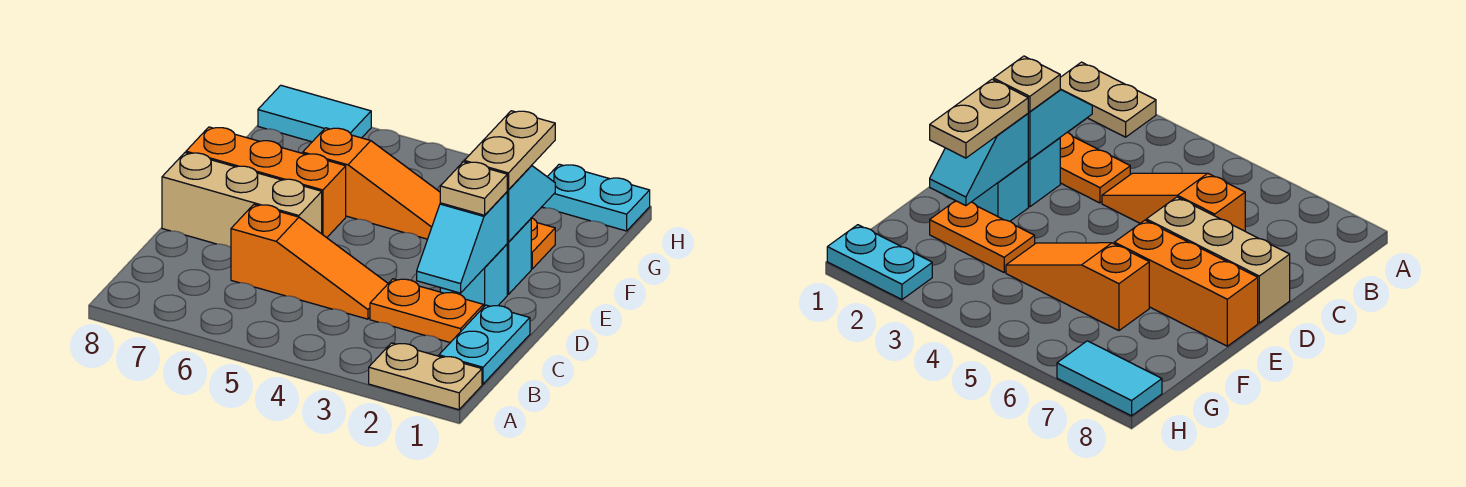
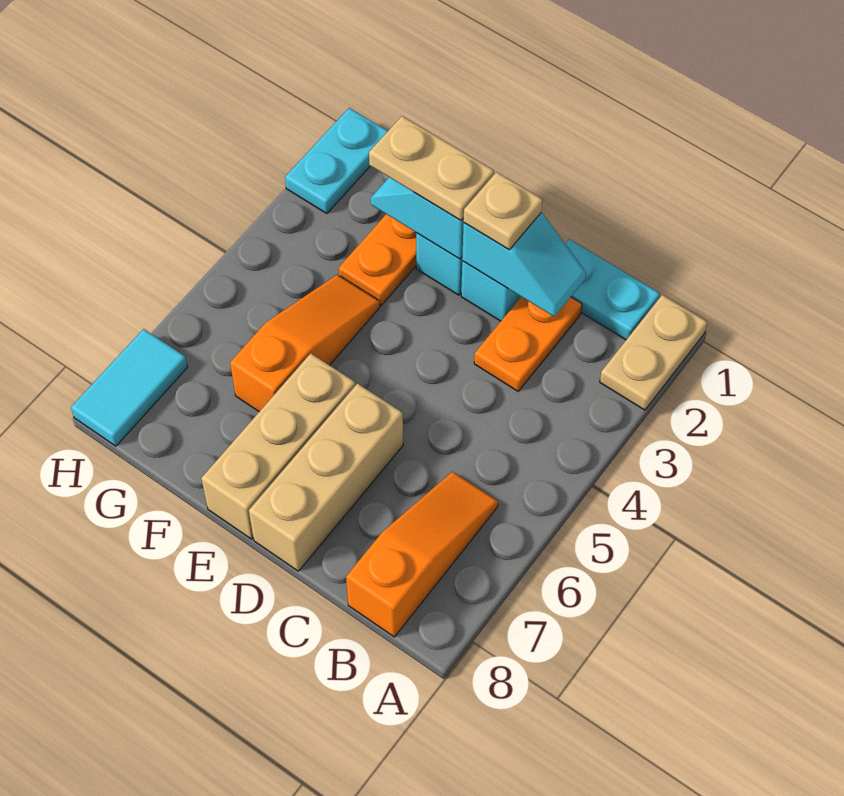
orange slope C4:C6 level 1 top 6 -> orange slope B6:B8 level 1 top 8
orange brick E6:E8 level 1 -> tan brick E6:E8 level 1

